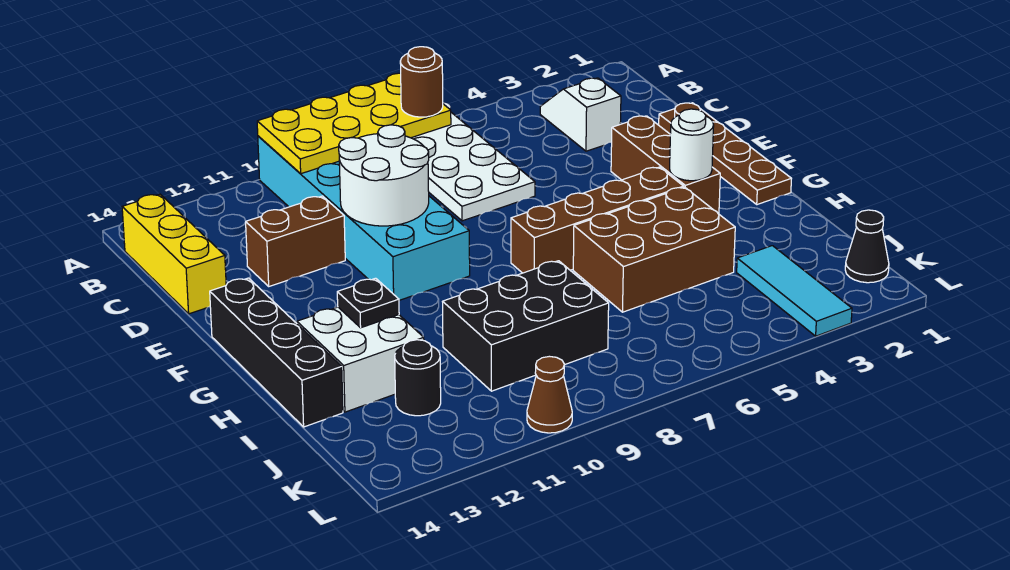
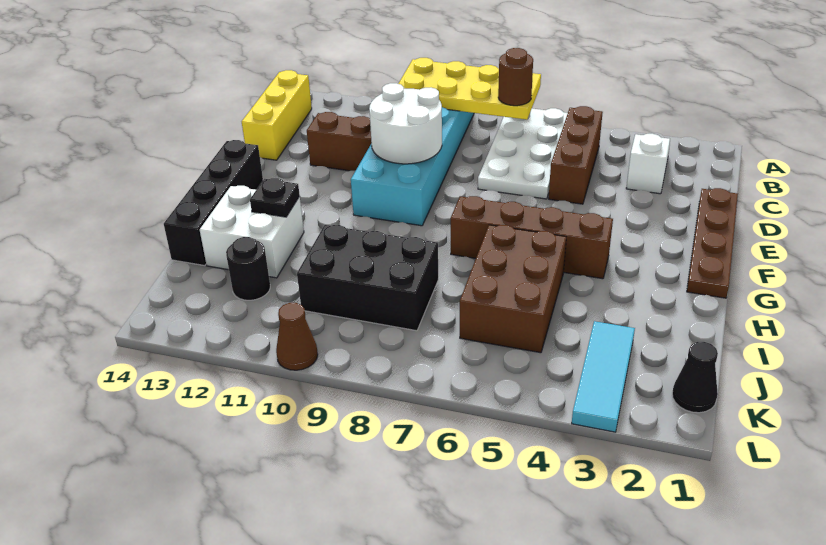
brown brick E3:G3 level 1 -> brown brick B5:D5 level 1
white round brick G3 level 2 -> none
brown brick H4:I6 level 1 -> brown brick H5:J6 level 1

